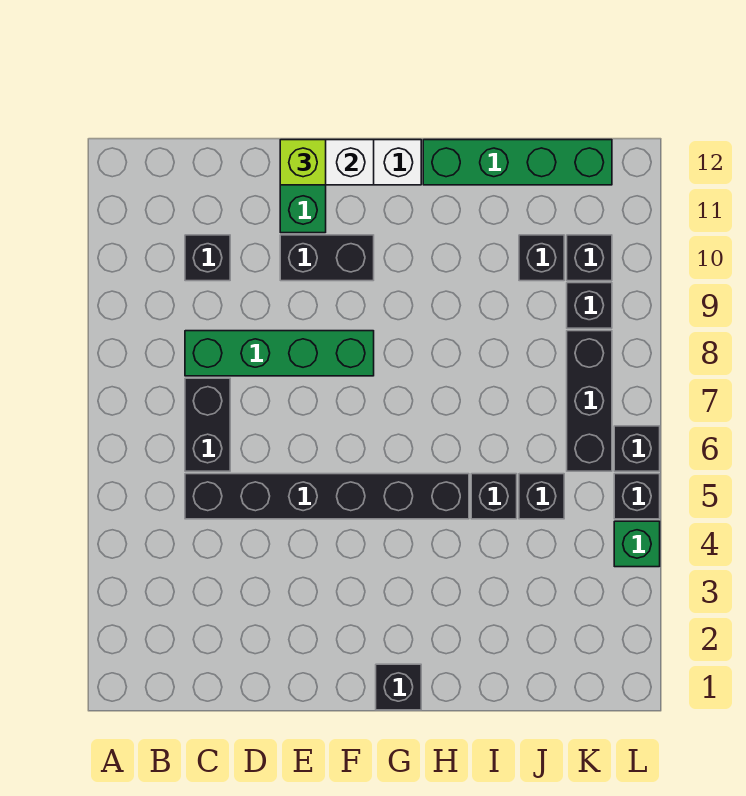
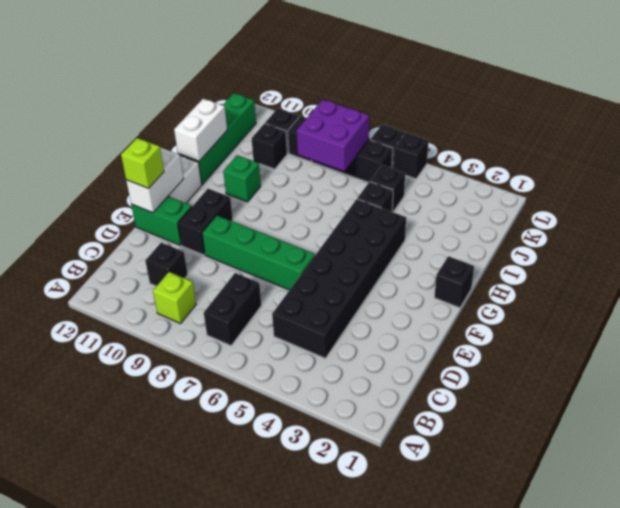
none -> lime brick B9 level 1
black brick C5:H5 level 1 -> black brick C4:H5 level 1
black brick C6:C7 level 1 -> black brick B7:C7 level 1
green brick C8:F8 level 1 -> green brick E6:E9 level 1
none -> white brick H12:I12 level 2
none -> purple brick J7:K8 level 2
green brick L4 level 1 -> green brick H10 level 1

